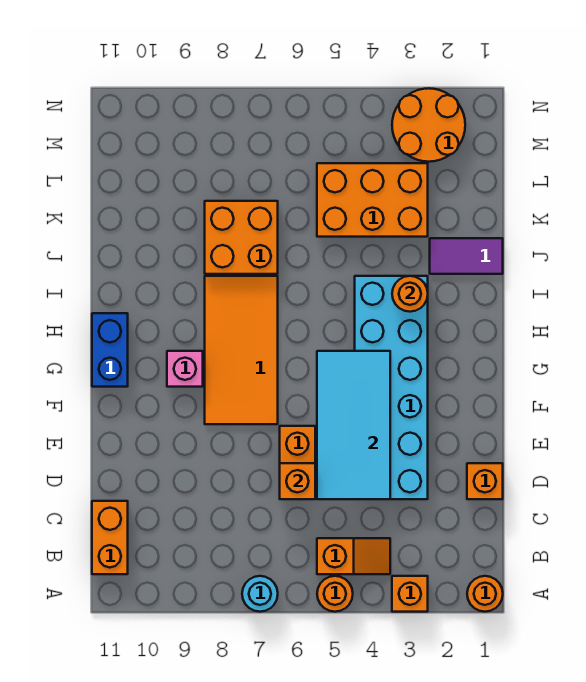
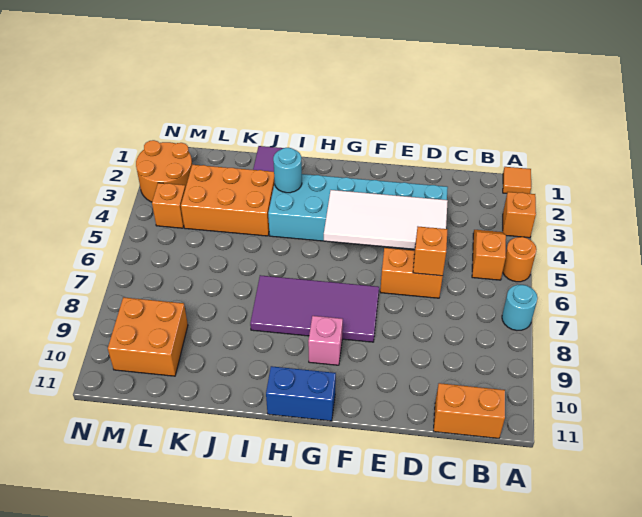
orange round brick A1 level 1 -> orange tile A1 level 1
orange brick D1 level 1 -> orange brick M4 level 1
cyan tile D4:G5 level 2 -> white tile D4:G5 level 2
orange tile F7:I8 level 1 -> purple tile F7:I8 level 1
orange round brick I3 level 2 -> cyan round brick I3 level 2
orange brick J7:K8 level 1 -> orange brick L9:M10 level 1
orange brick K3:L5 level 1 -> orange brick J3:L4 level 1

